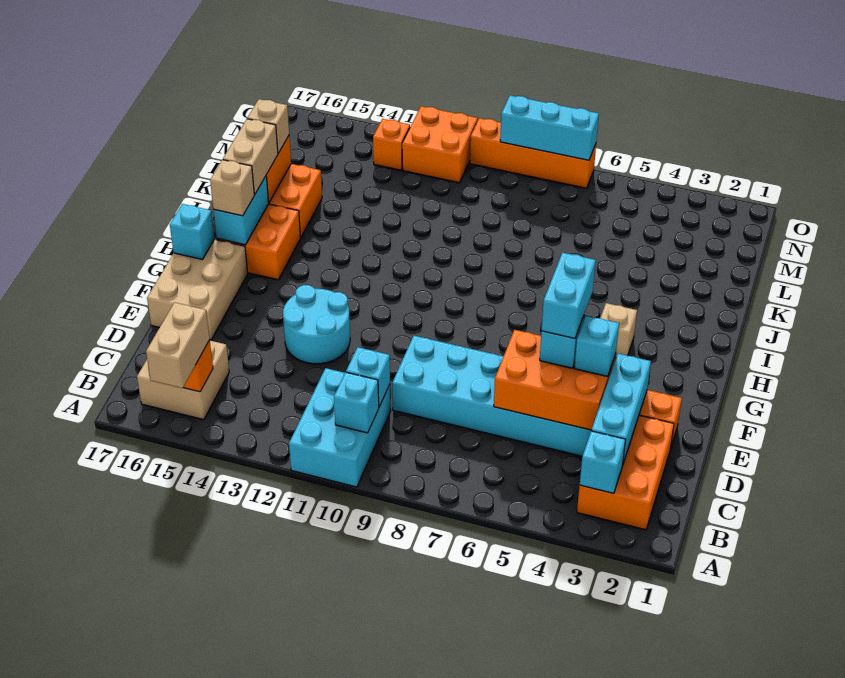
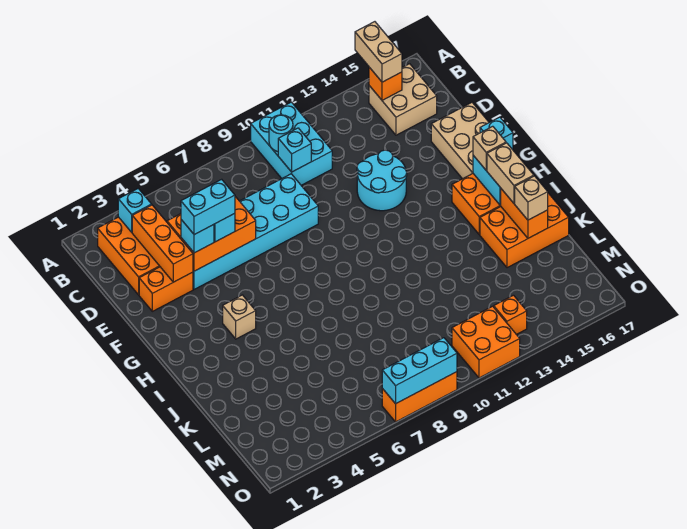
cyan brick B10 level 2 -> cyan round brick B10 level 2
cyan brick C3:E3 level 2 -> orange brick C3:E3 level 2
cyan brick E5:F5 level 4 -> cyan brick E4:E5 level 4
orange brick O7:O10 level 1 -> orange brick O7:O9 level 1

